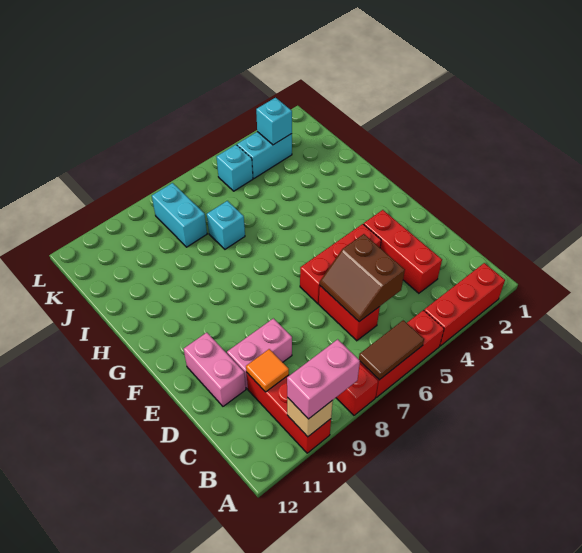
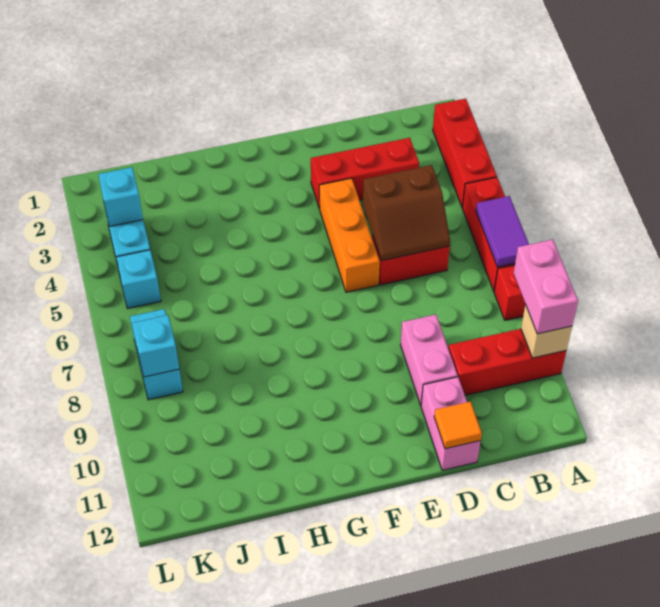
brown tile A6:A7 level 2 -> purple tile A6:A7 level 2
orange tile C10 level 2 -> orange tile D12 level 2
pink brick D11:E11 level 1 -> pink brick D11:D12 level 1
red brick E4:E6 level 1 -> orange brick E4:E6 level 1
cyan brick I7 level 1 -> cyan brick K8 level 2
cyan brick J8:K8 level 1 -> cyan brick K7:K8 level 1

